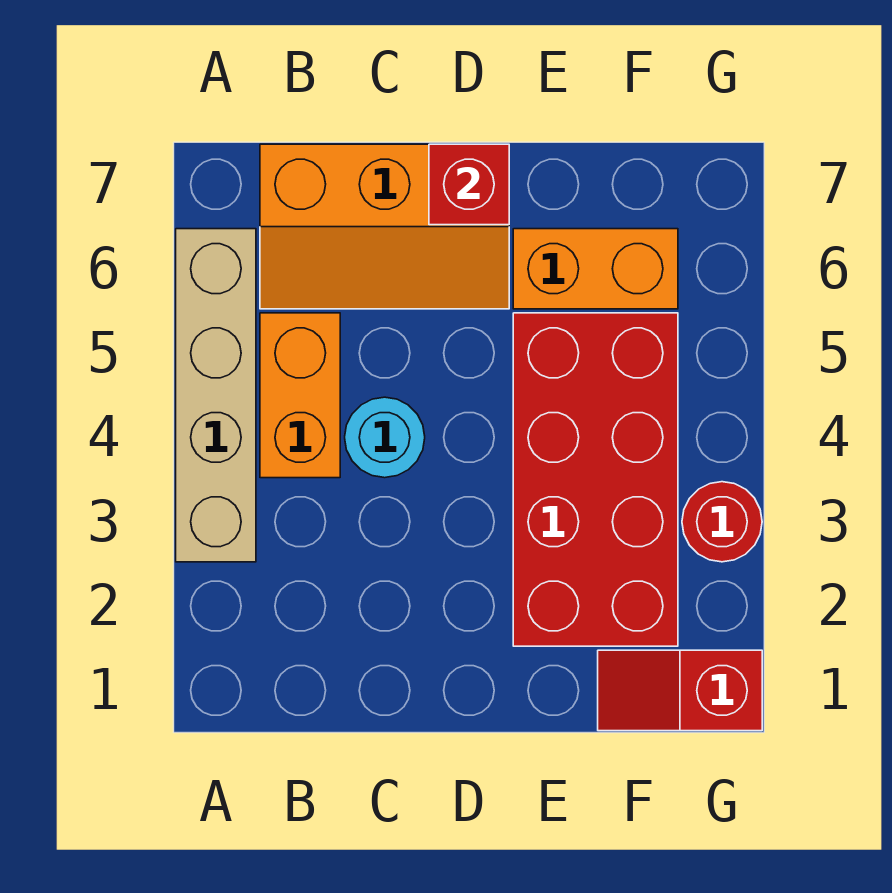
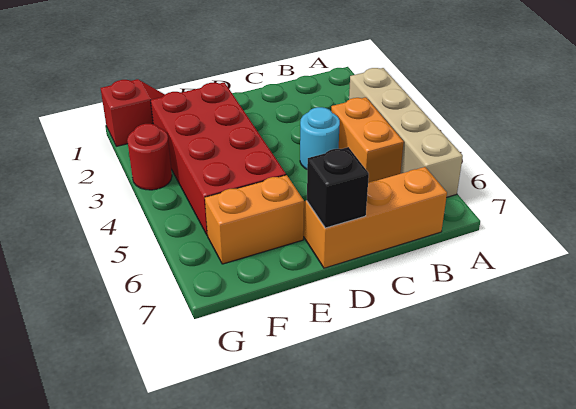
red brick D7 level 2 -> black brick D7 level 2

